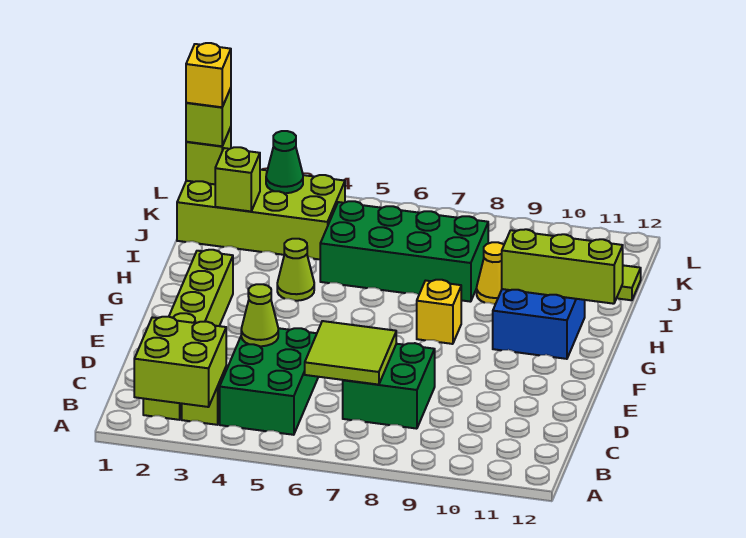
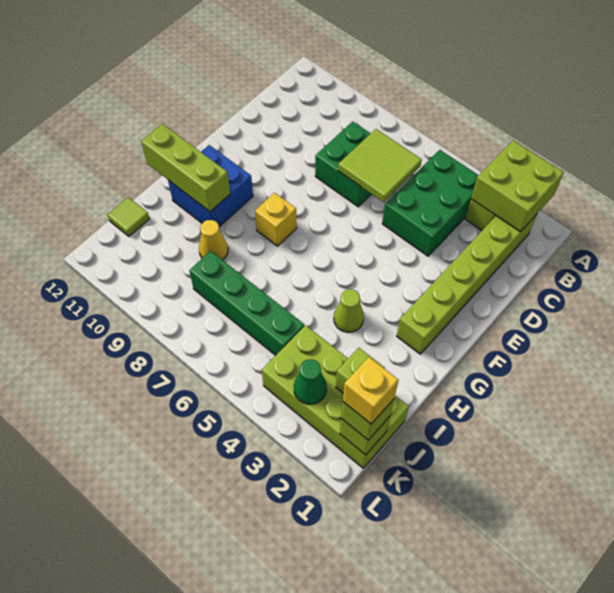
lime cone D4 level 2 -> none
green brick I5:J8 level 1 -> green brick J5:J8 level 1

